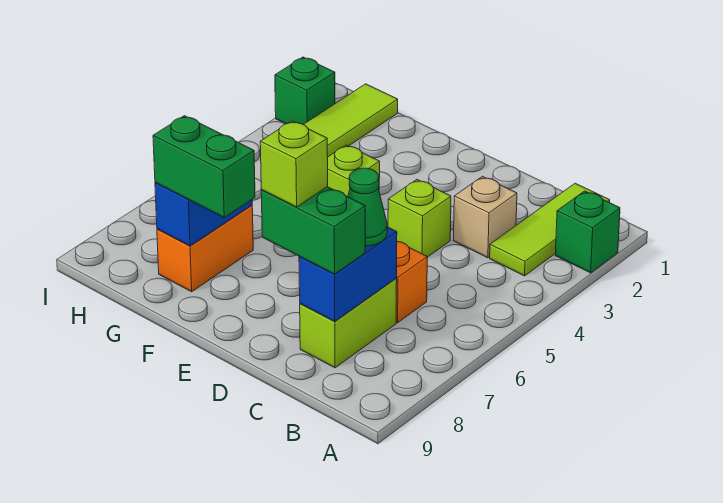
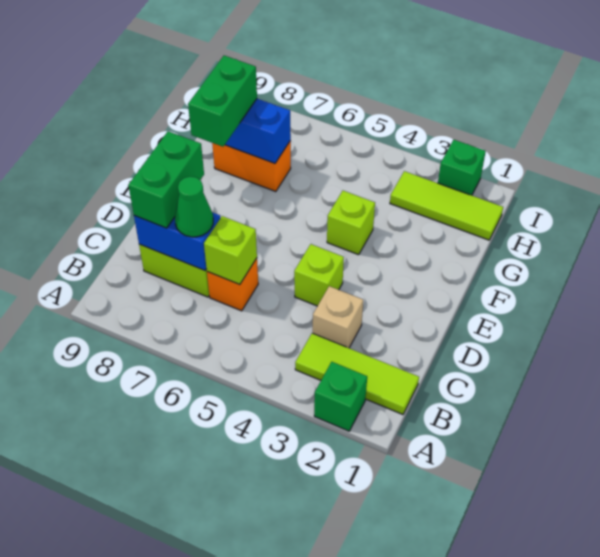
lime brick D8 level 4 -> lime brick C6 level 2

